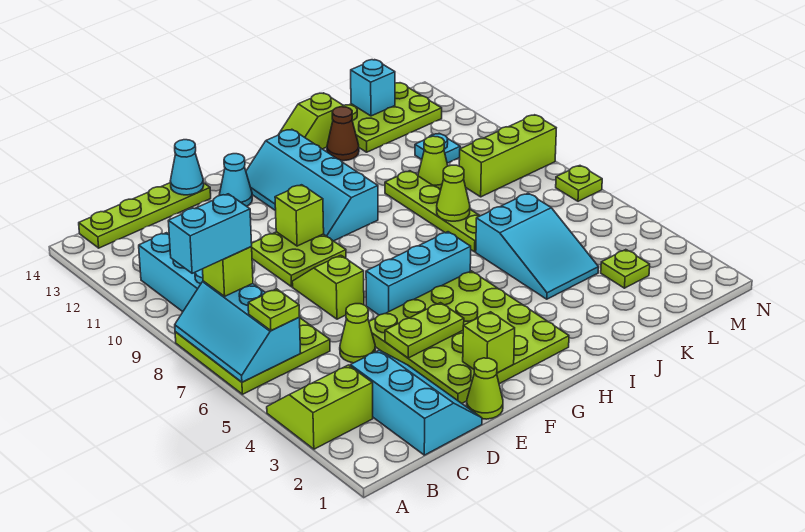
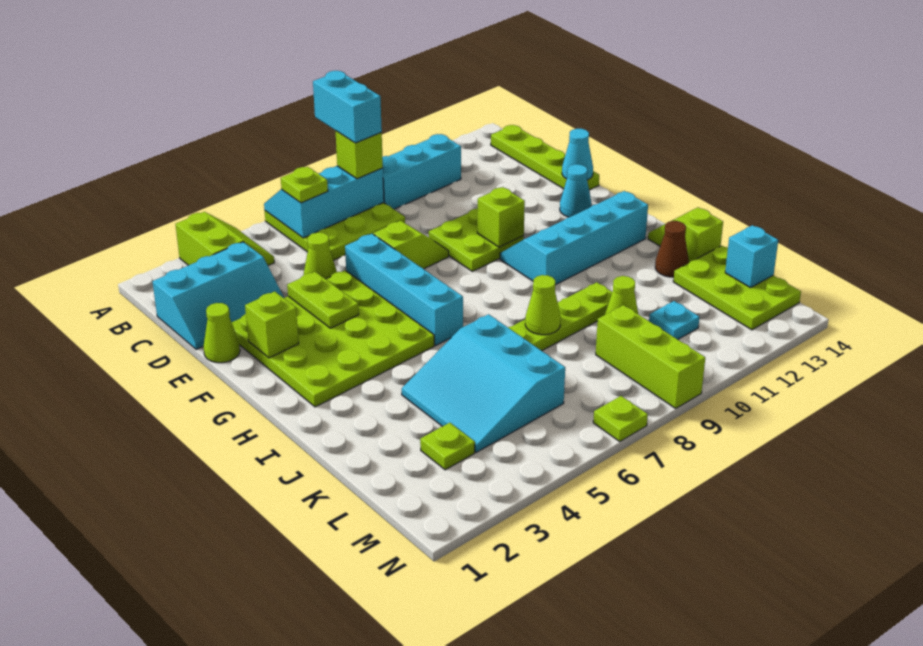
cyan brick F6:H6 level 1 -> cyan brick E6:H6 level 1
cyan slope J4:K6 level 1 top 6 -> cyan slope J4:L6 level 1 top 6

